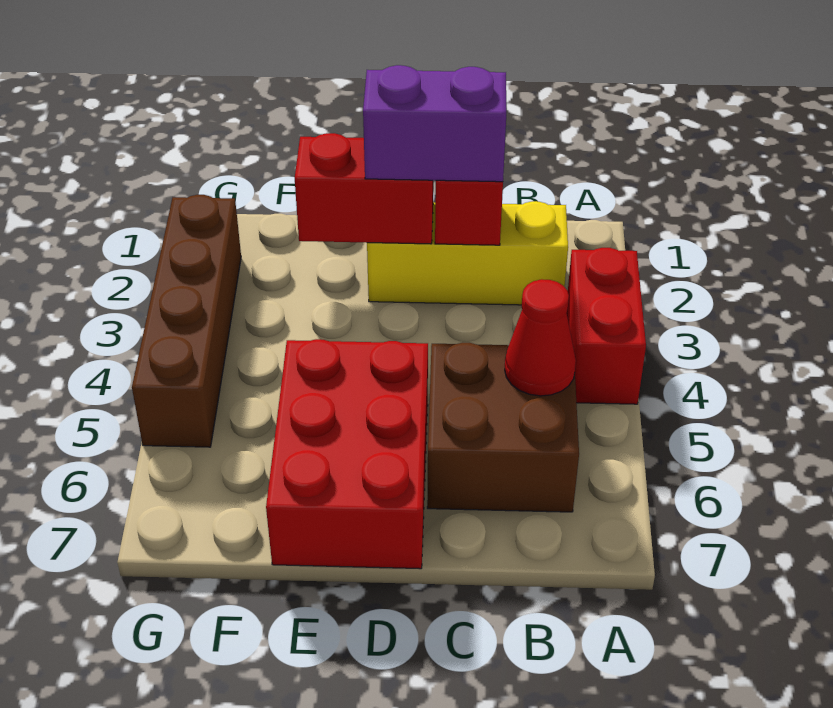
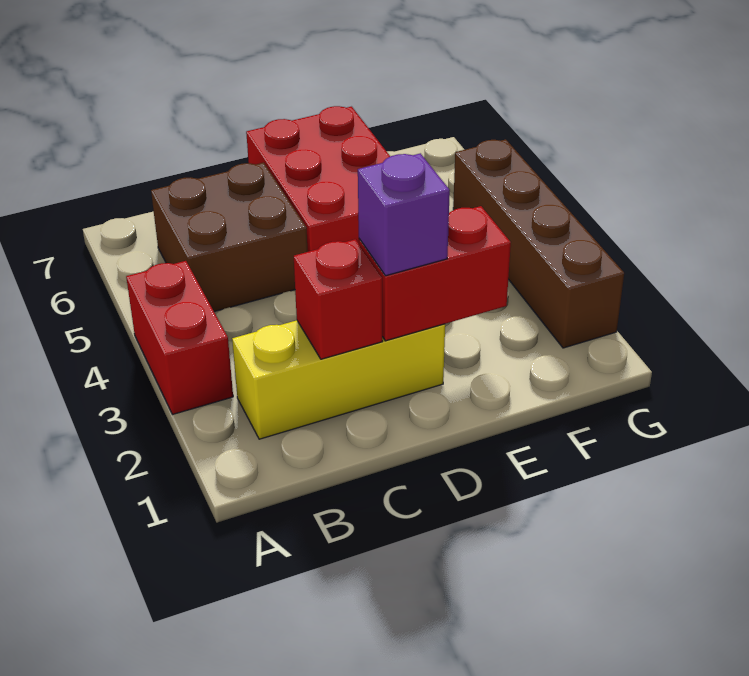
red cone B5 level 2 -> none
purple brick C2:D2 level 3 -> purple brick D2 level 3

